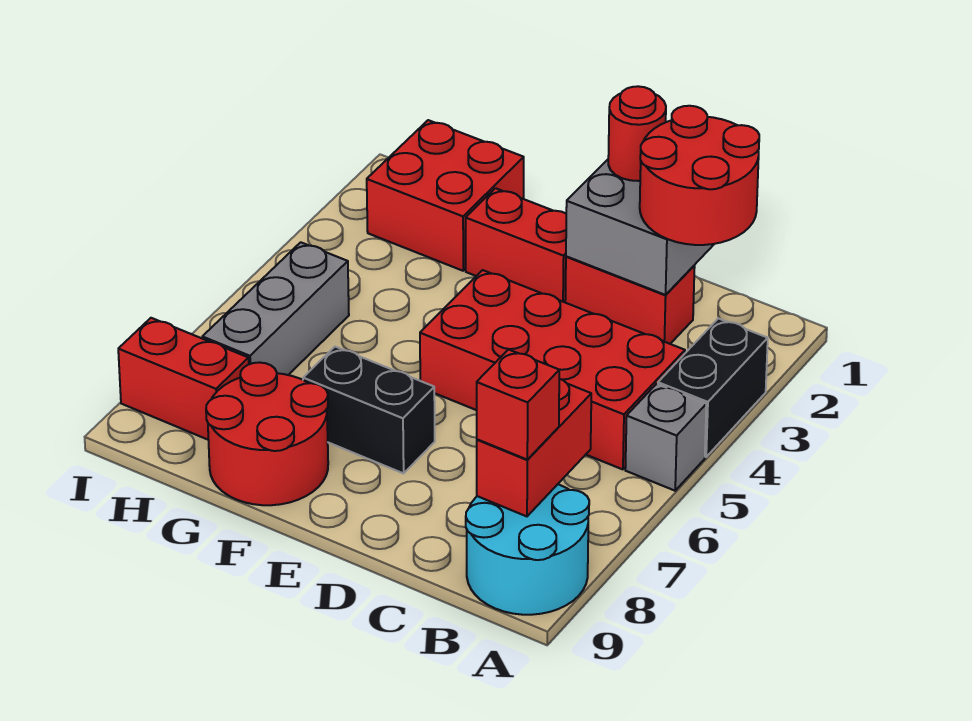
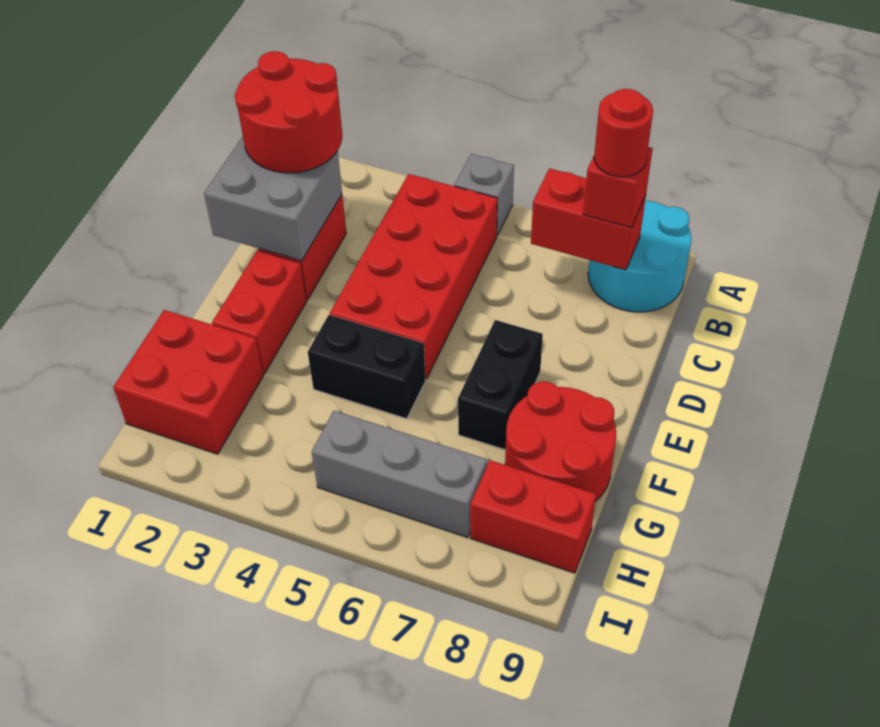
black brick A3:A4 level 1 -> black brick F4:F5 level 1
red round brick D1 level 3 -> red round brick B8 level 4
red brick H8:I8 level 1 -> red brick H8:H9 level 1

